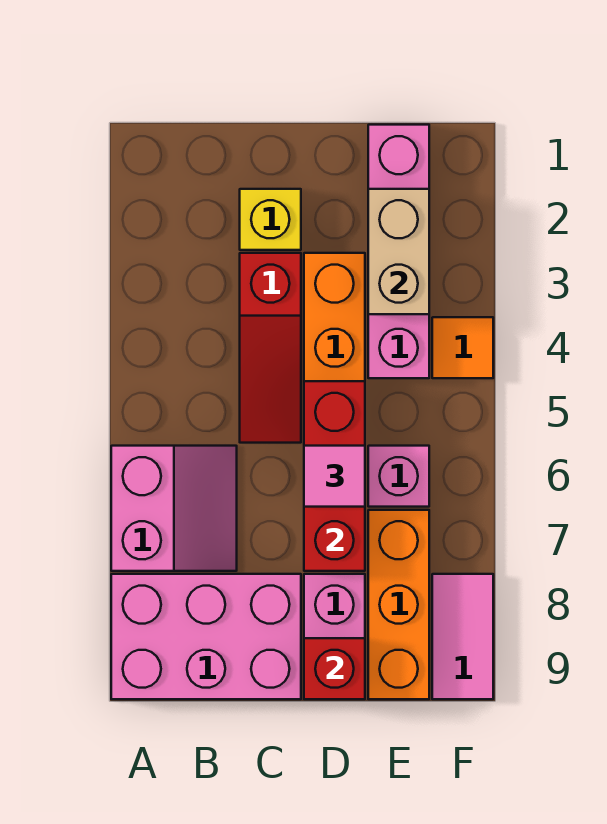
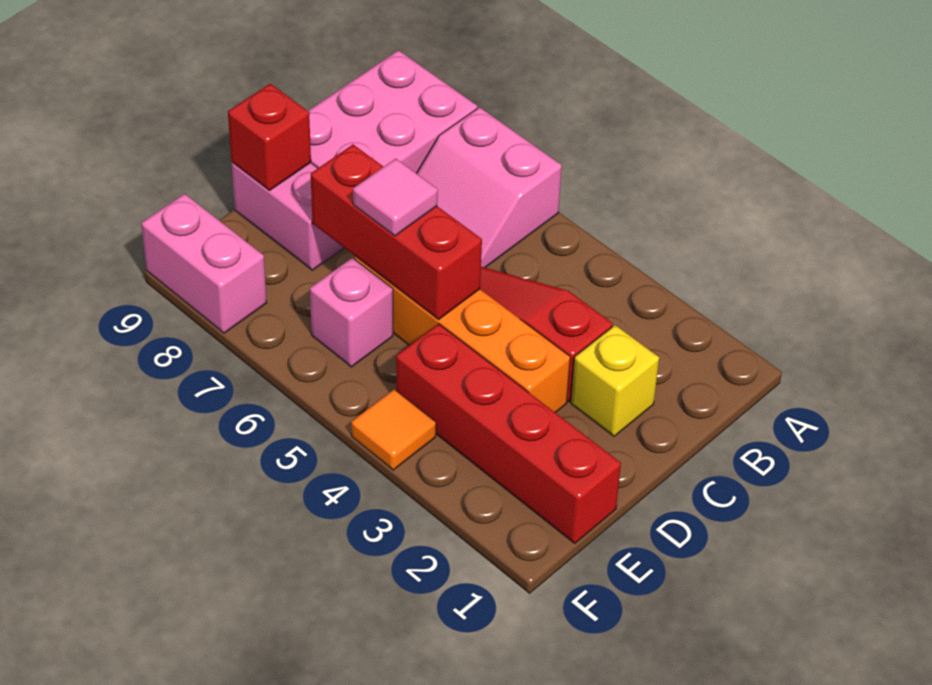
pink brick E1:E4 level 1 -> red brick E1:E4 level 1
tan brick E2:E3 level 2 -> none
orange brick E7:E9 level 1 -> none
pink tile F8:F9 level 1 -> pink brick F8:F9 level 1

